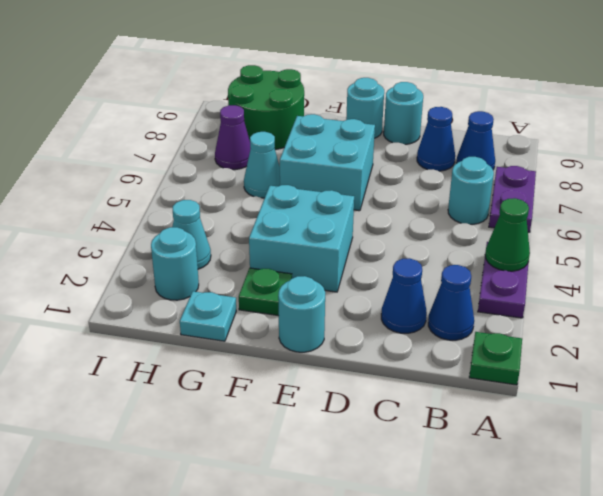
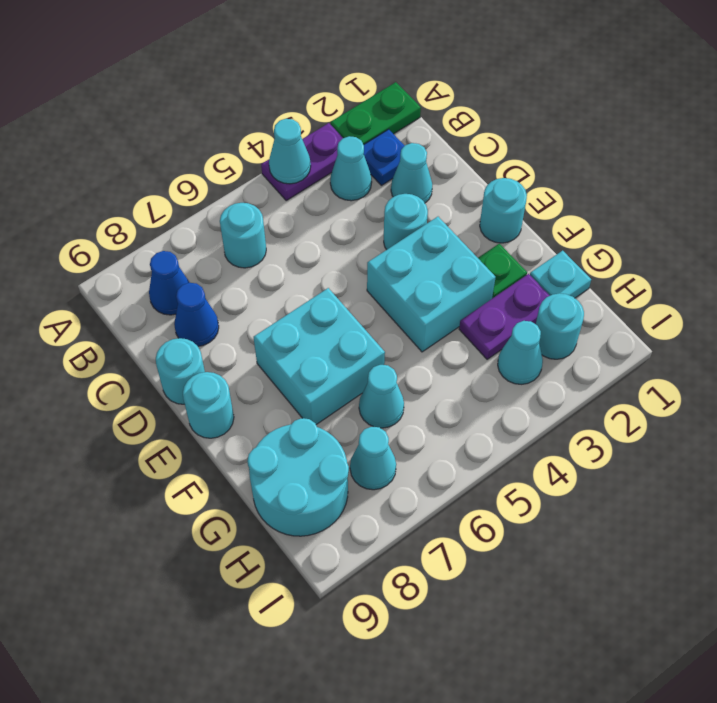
green plate A1 level 1 -> green plate A1:A2 level 1
green cone A4 level 2 -> cyan cone A4 level 2
purple plate A6:A7 level 1 -> purple plate G2:G3 level 1
blue cone B2 level 1 -> blue plate B2 level 1
none -> cyan cone B3 level 1
blue cone C2 level 1 -> cyan cone C2 level 1
none -> cyan round brick D3 level 1
green round brick G8:H9 level 1 -> cyan round brick G8:H9 level 1
purple cone H7 level 1 -> cyan cone H7 level 1

